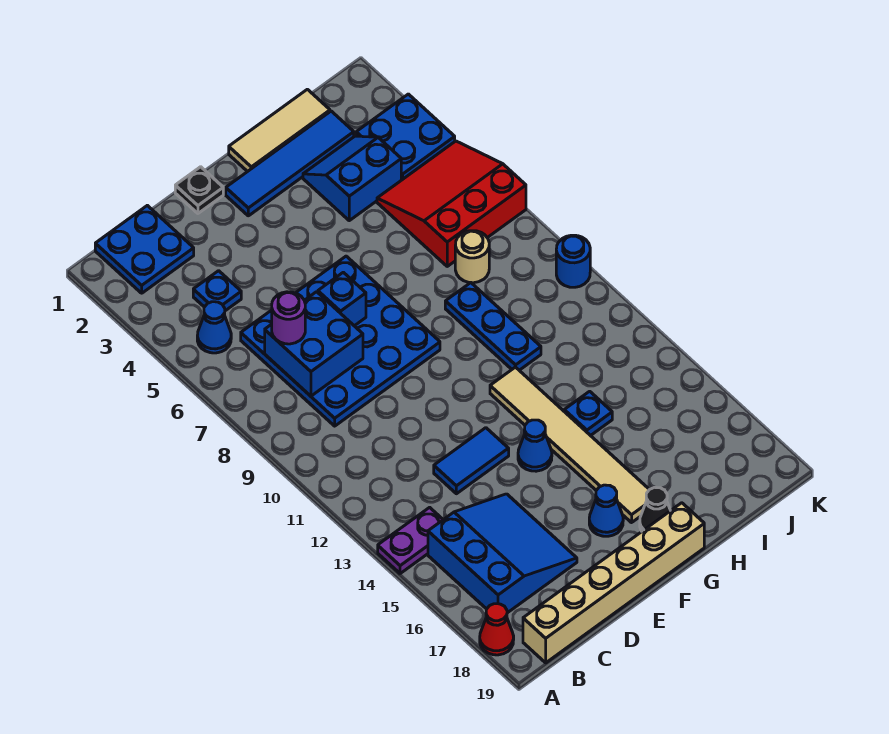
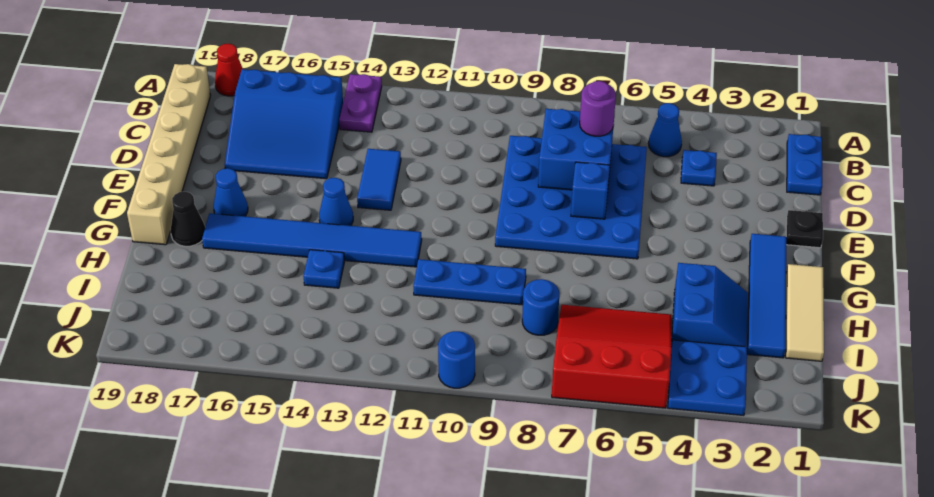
blue plate B1:C2 level 1 -> blue plate B1:C1 level 1
tan tile G12:G17 level 1 -> blue tile G12:G17 level 1
red slope I5:K7 level 1 top 7 -> red slope I5:K7 level 1 top K
tan round brick I8 level 1 -> blue round brick I8 level 1

